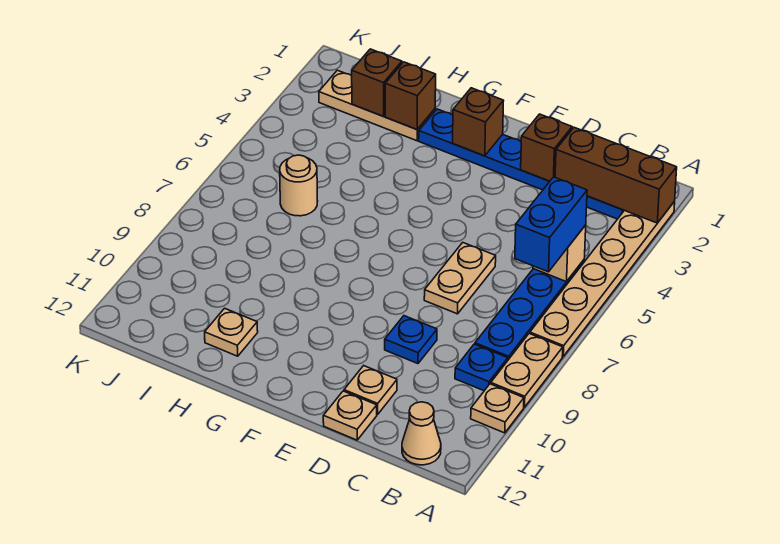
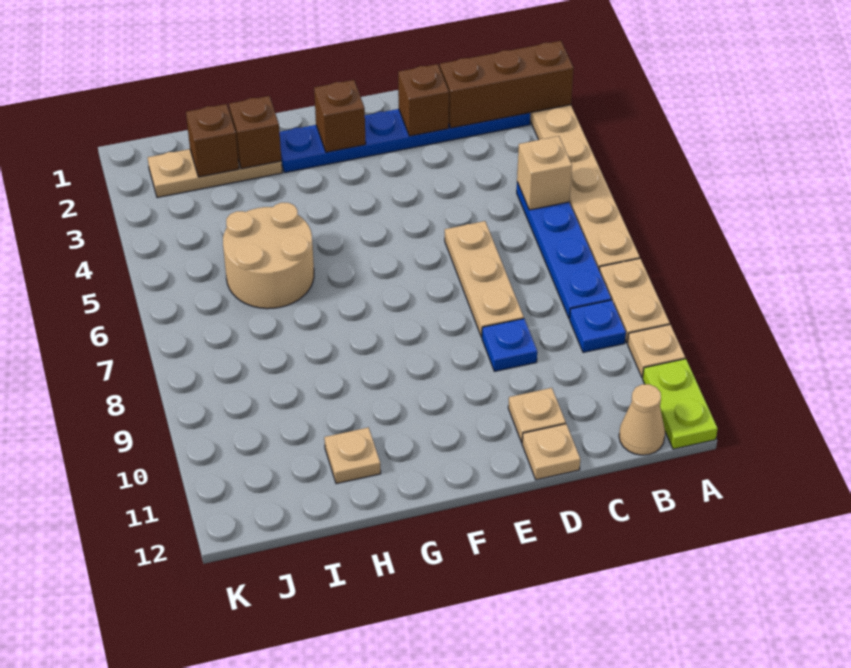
none -> lime plate A11:A12 level 1
blue brick B5:B6 level 3 -> none
tan plate D6:D7 level 1 -> tan plate D6:D8 level 1
tan round brick I6 level 1 -> tan round brick H5:I6 level 1

